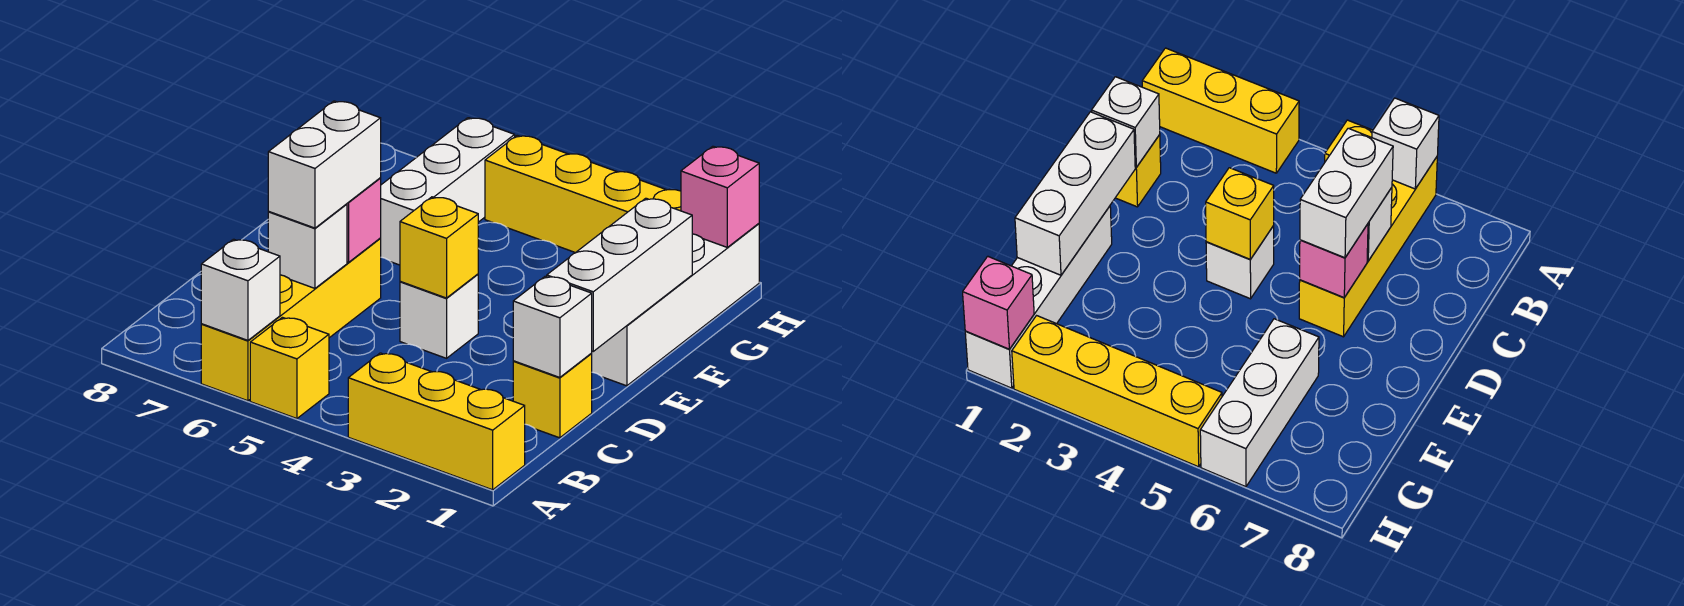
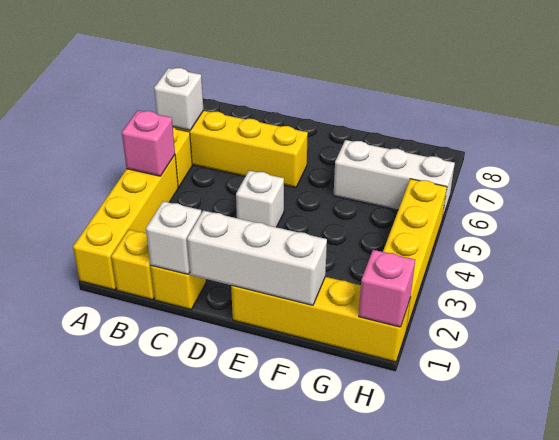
yellow brick A1:A3 level 1 -> yellow brick A1:A4 level 1
white brick C6 level 2 -> none
white brick C6:D6 level 3 -> none
yellow brick D4 level 2 -> yellow brick B1 level 1
pink brick D6 level 2 -> pink brick A4 level 2
white brick E1:H1 level 1 -> yellow brick E1:H1 level 1

